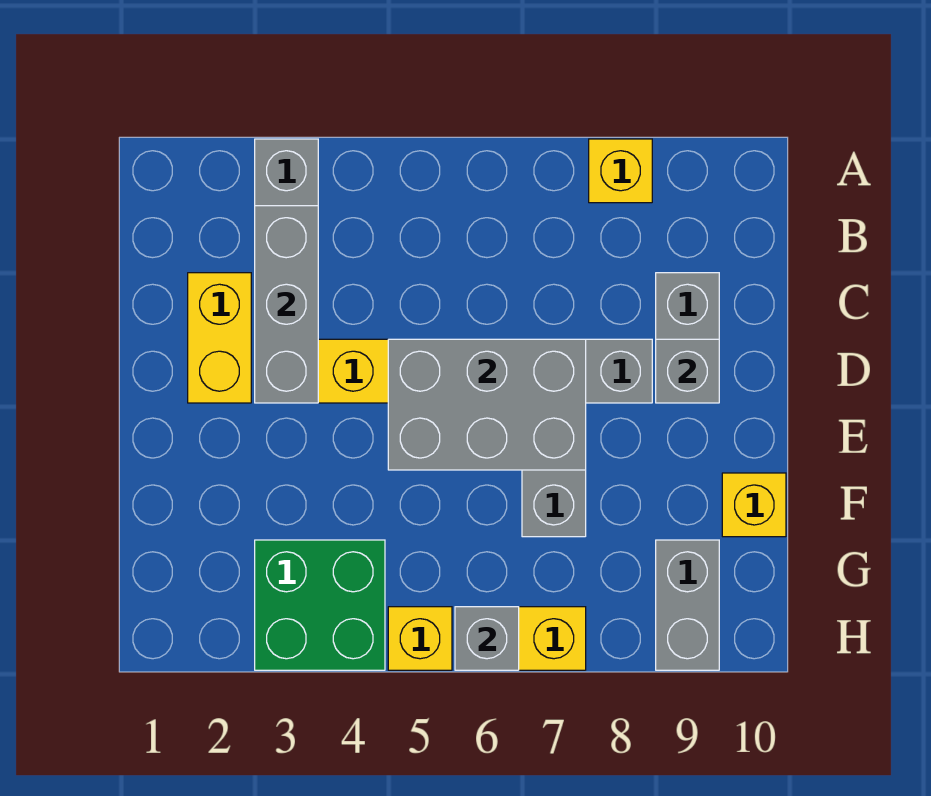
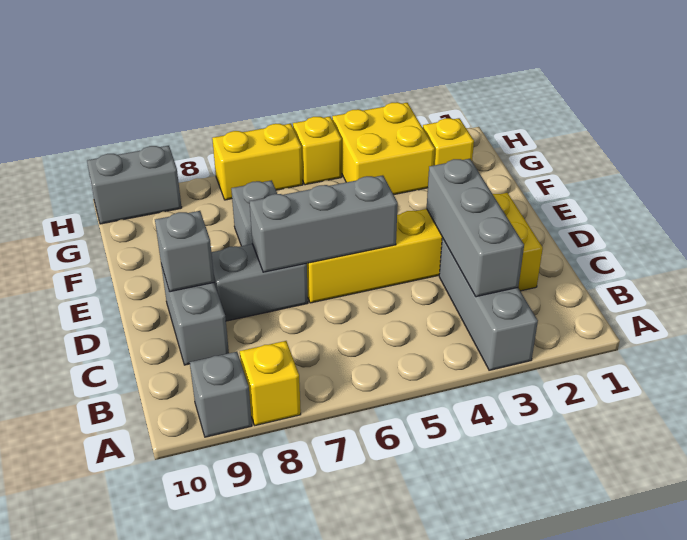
grey brick D5:E7 level 2 -> grey brick D5:D7 level 2
yellow brick F10 level 1 -> yellow brick G2 level 1
green brick G3:H4 level 1 -> yellow brick G3:H4 level 1
grey brick G9:H9 level 1 -> grey brick H9:H10 level 1
grey brick H6 level 2 -> grey brick A9 level 1

